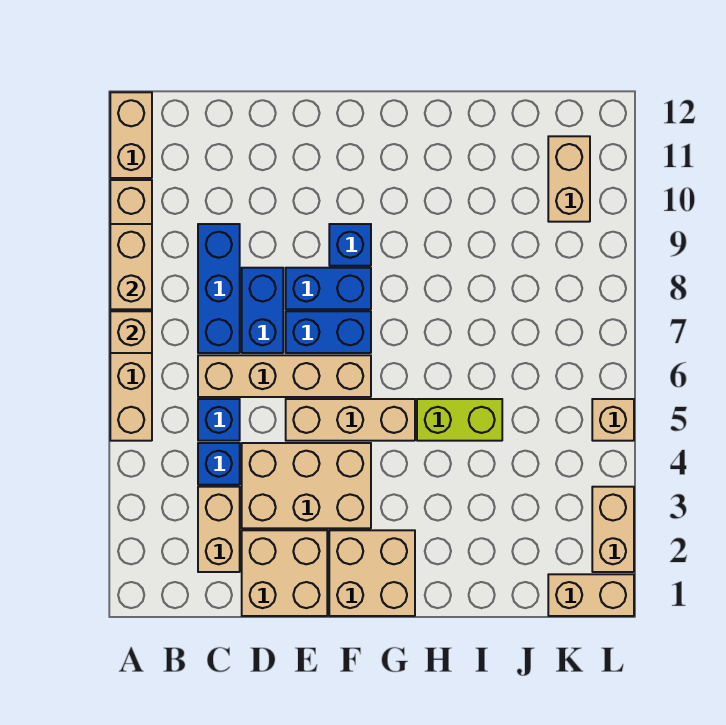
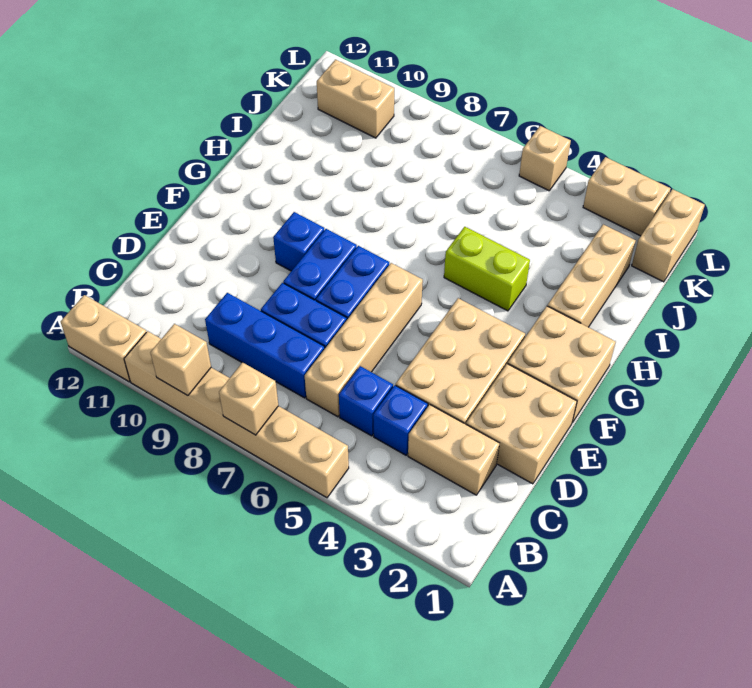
tan brick A8:A9 level 2 -> tan brick A9 level 2
tan brick E5:G5 level 1 -> tan brick H2:J2 level 1
lime brick H5:I5 level 1 -> lime brick H4:H5 level 1

